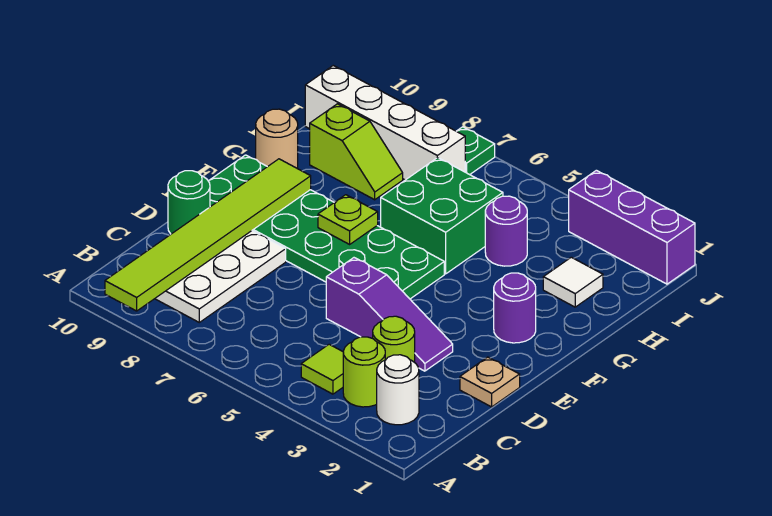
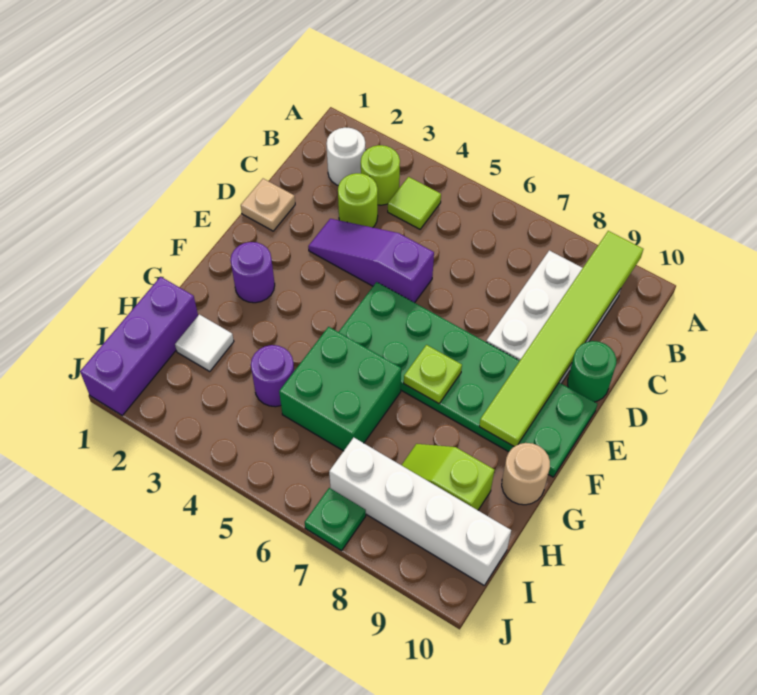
purple brick J1:J3 level 1 -> purple brick H1:J1 level 1

